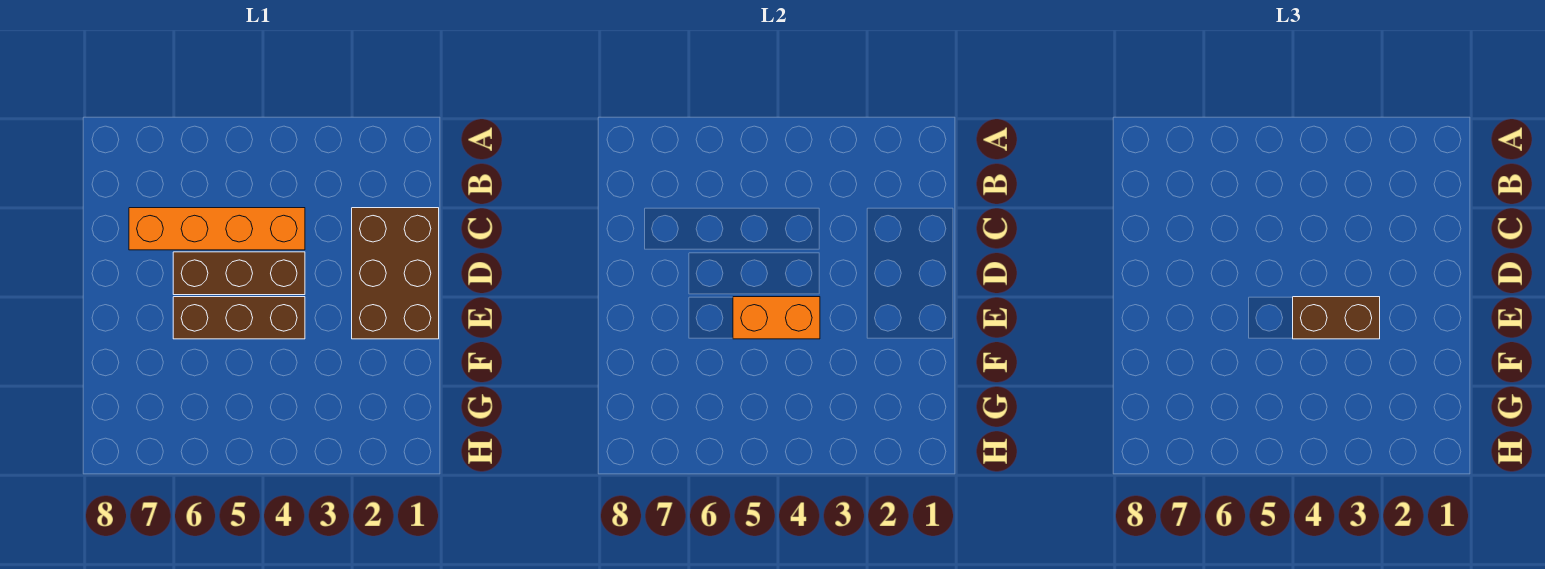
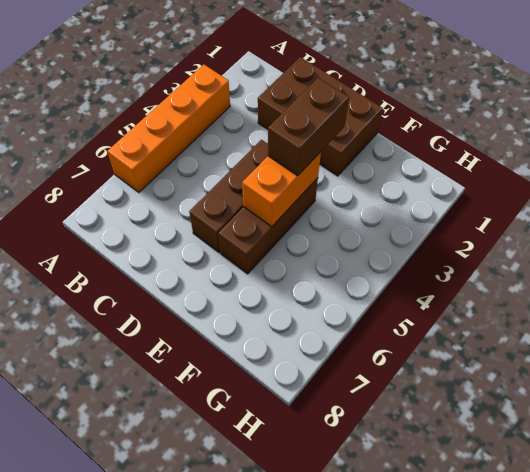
orange brick C4:C7 level 1 -> orange brick A3:A6 level 1

